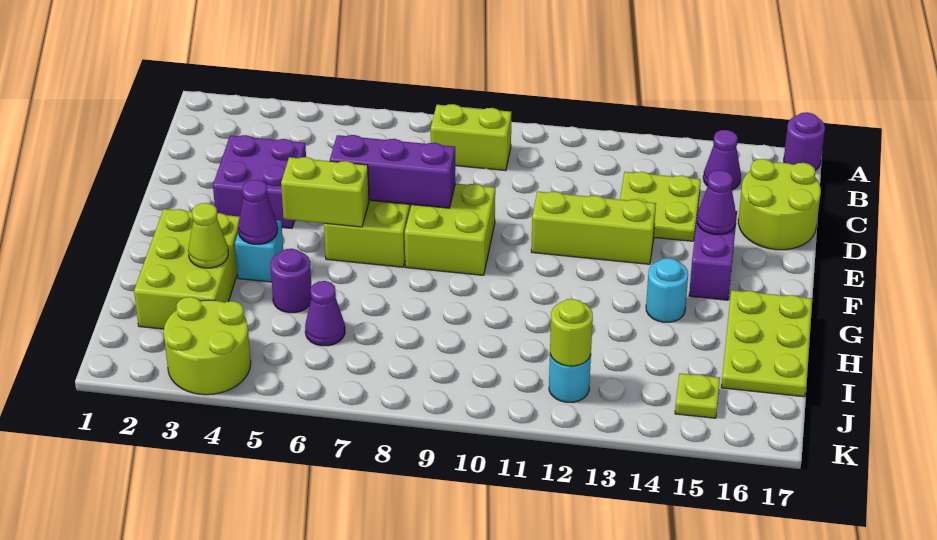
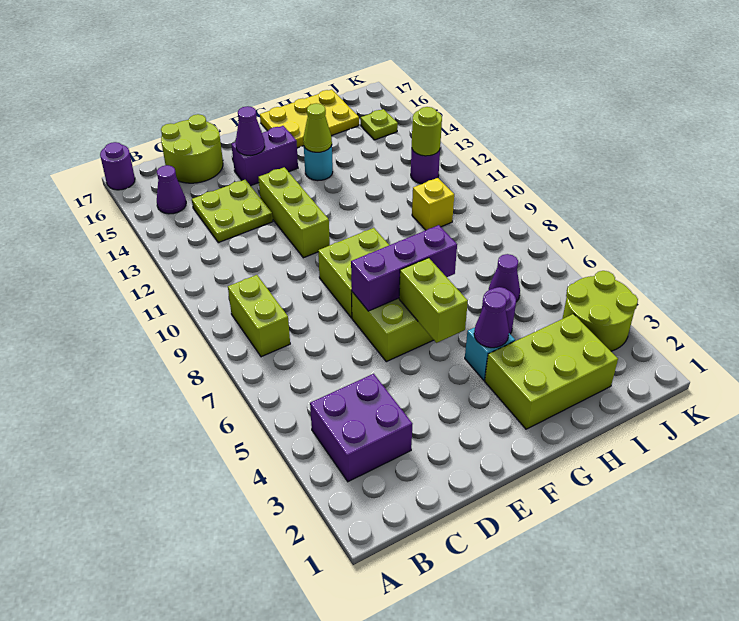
purple brick D3:E4 level 1 -> purple brick B3:C4 level 1
purple brick E6:E8 level 2 -> purple brick E7:G7 level 2
lime plate G16:I17 level 1 -> yellow plate G16:I17 level 1
lime cone H3 level 2 -> lime cone G14 level 2
none -> yellow brick I10 level 1
cyan round brick J12 level 1 -> purple round brick J12 level 1

